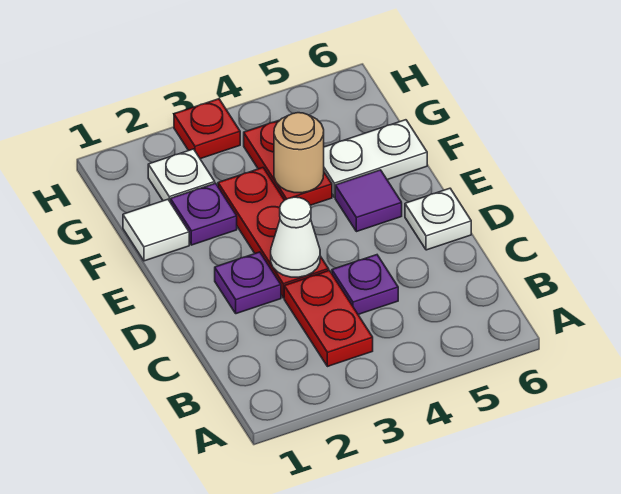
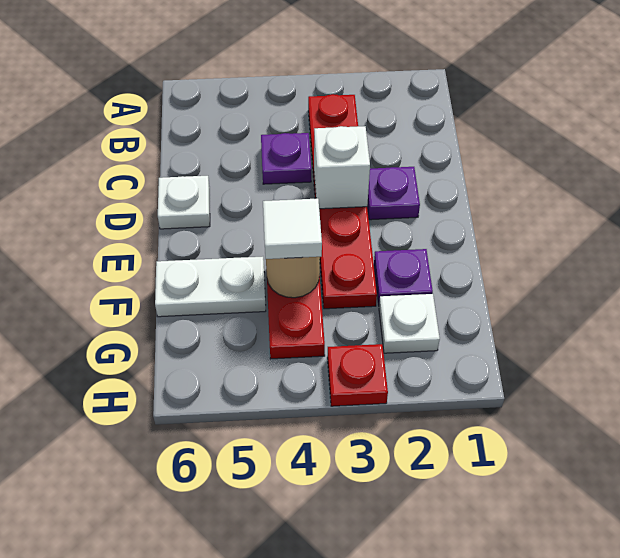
white cone D3 level 2 -> white brick D3 level 2
purple tile E5 level 1 -> none
white tile F1 level 1 -> white tile F4 level 3

